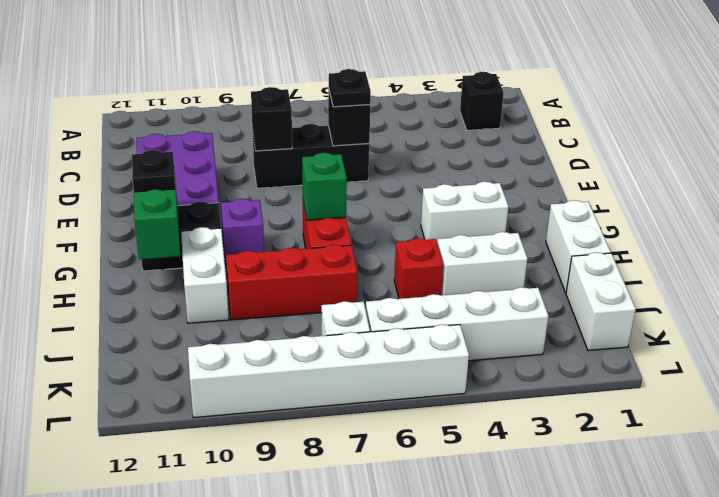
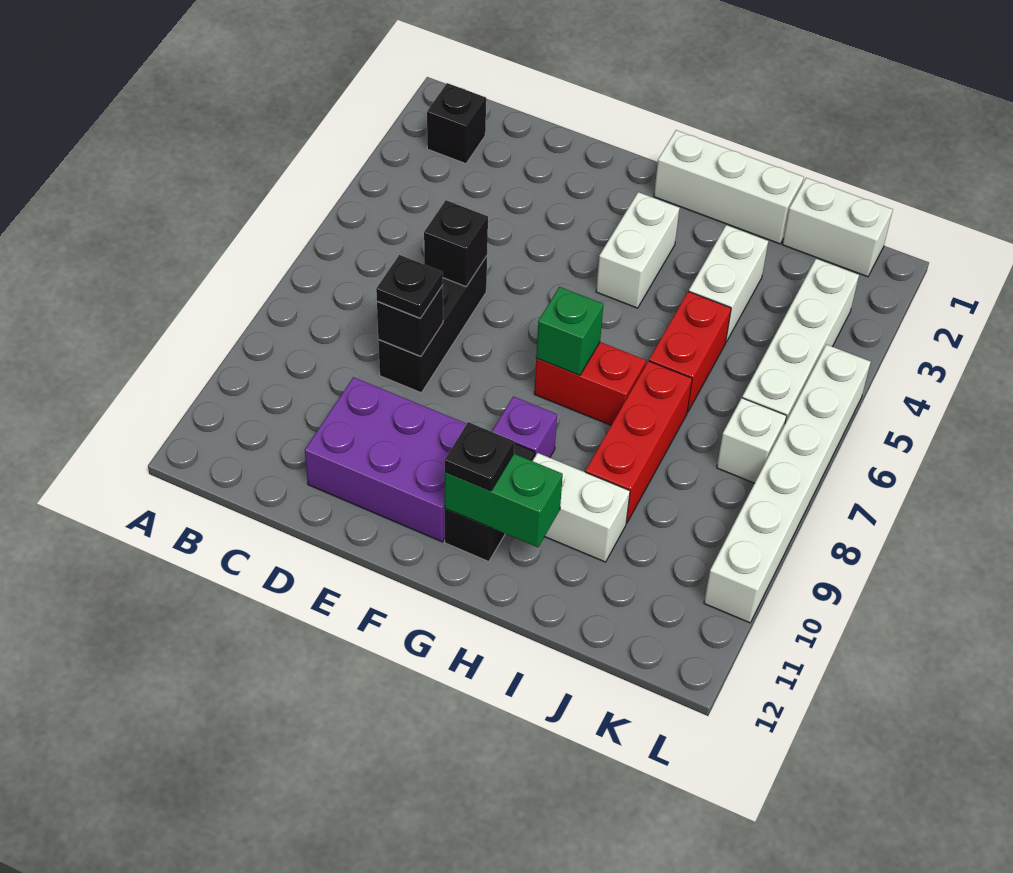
black plate D6 level 3 -> black plate D8 level 3
white brick H1:I1 level 1 -> white brick G1:I1 level 1
red brick I5 level 1 -> red brick I5:I6 level 1

